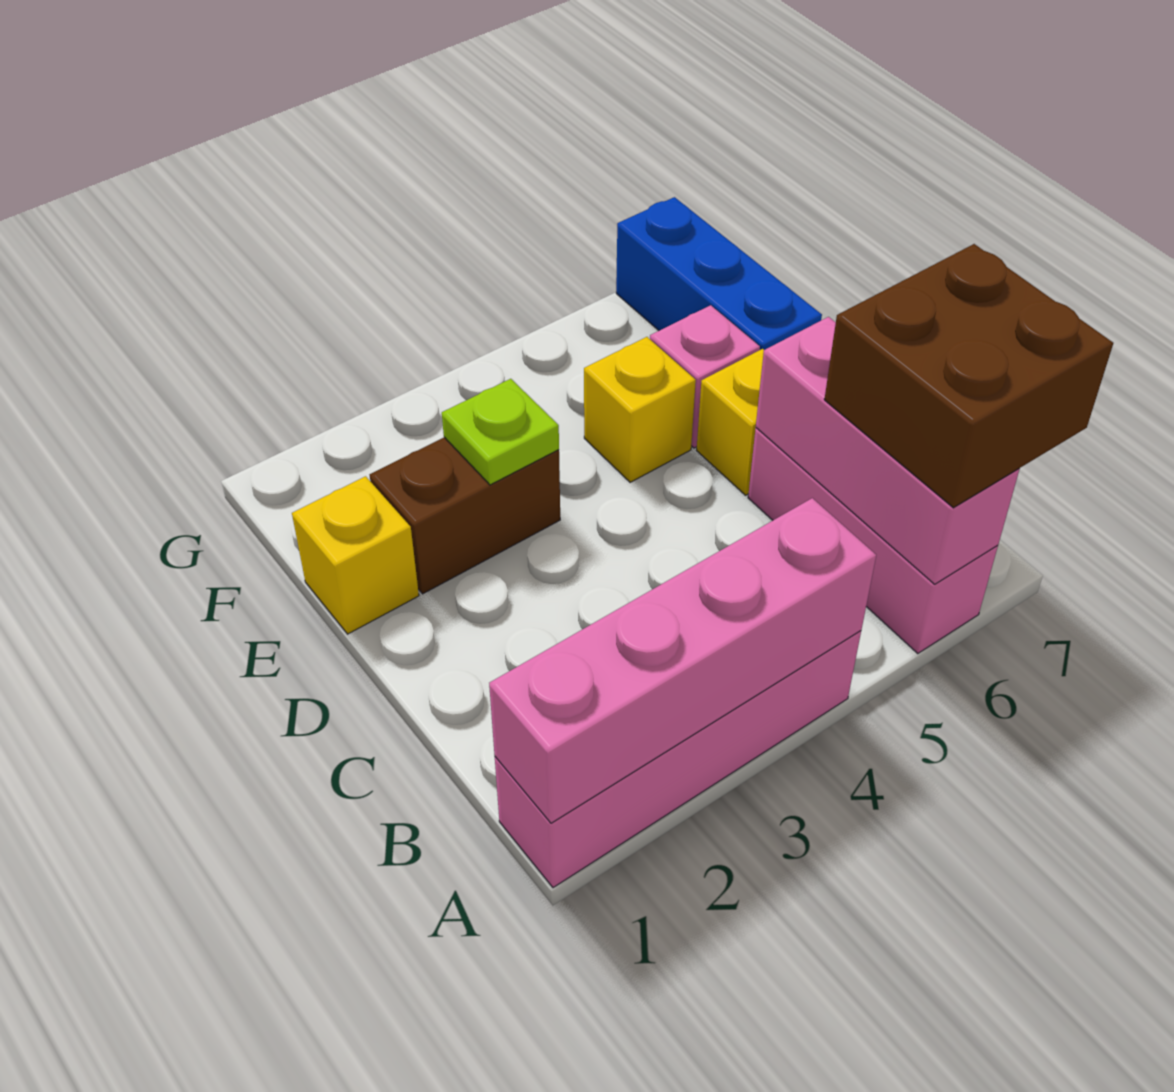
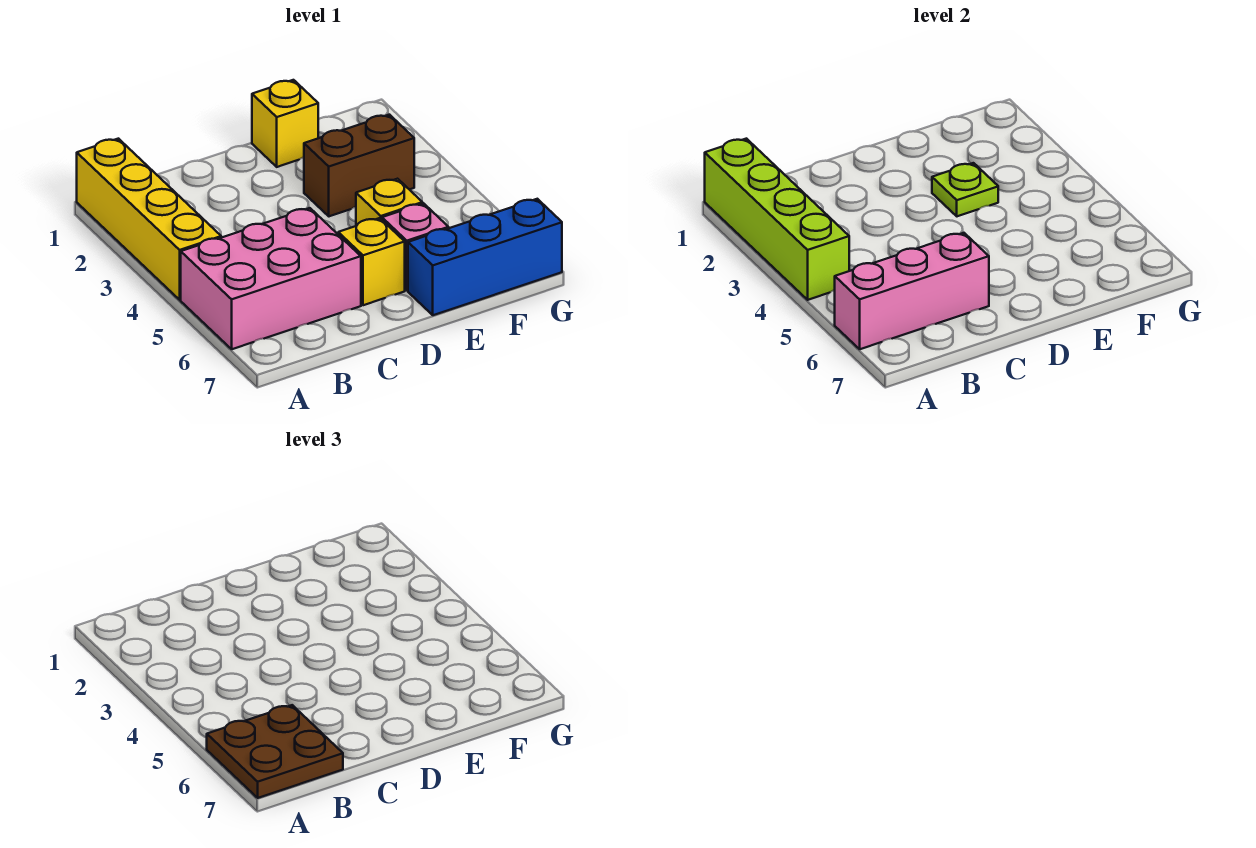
pink brick A1:A4 level 1 -> yellow brick A1:A4 level 1
pink brick A1:A4 level 2 -> lime brick A1:A4 level 2
pink brick A6:C6 level 1 -> pink brick A5:C6 level 1
brown brick A6:B7 level 3 -> brown plate A6:B7 level 3
brown brick E2:E3 level 1 -> brown brick E3:F3 level 1

